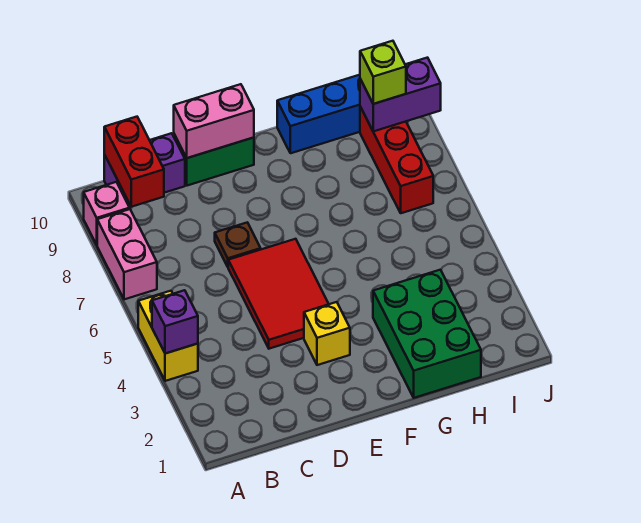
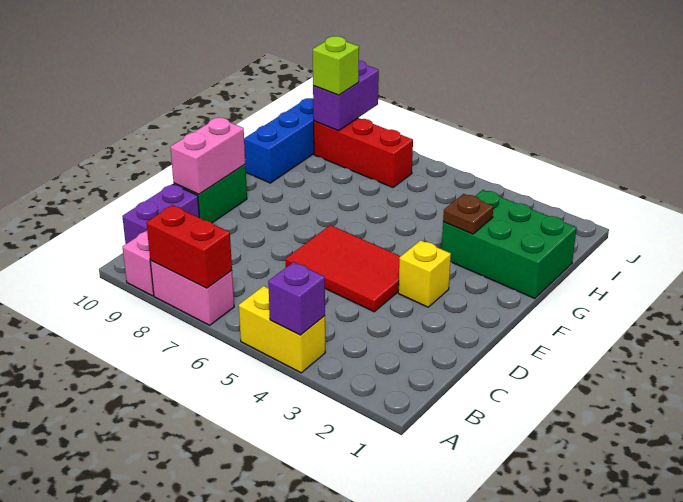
red brick B9:B10 level 2 -> red brick A7:A8 level 2
brown plate D7 level 1 -> brown plate G3 level 2

